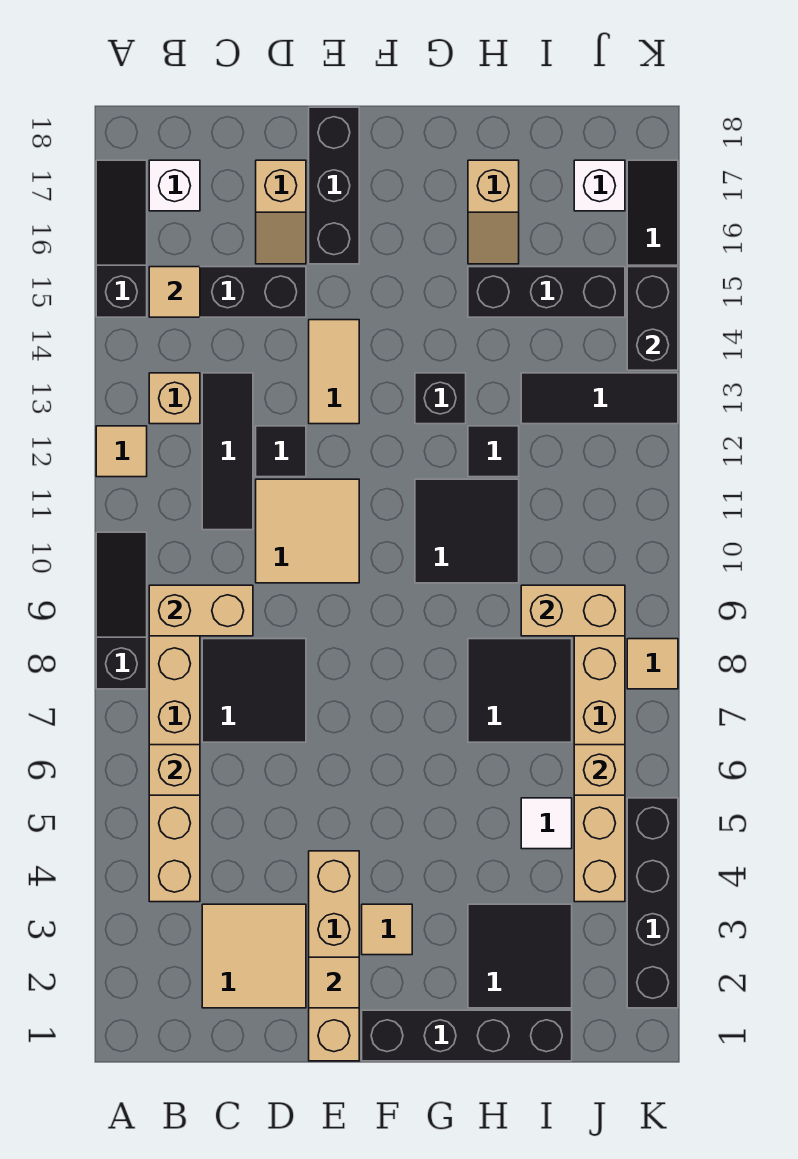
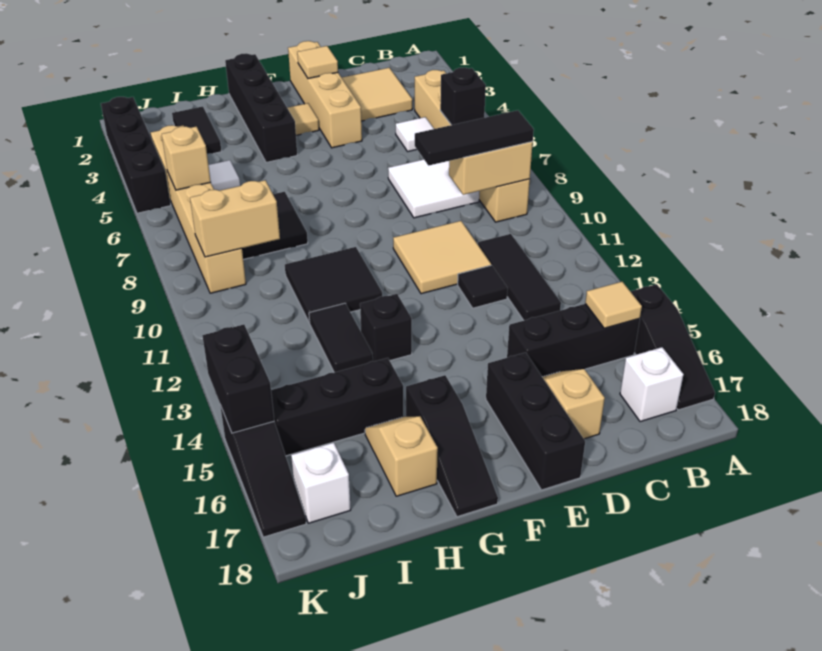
black slope A8:A10 level 1 top 8 -> black slope G16:G18 level 1 top 16
tan tile A12 level 1 -> none
tan brick B6 level 2 -> black brick B6 level 2
tan brick B13 level 1 -> none
none -> white tile C5 level 1
black tile C7:D8 level 1 -> white tile C7:D8 level 1
tan tile E13:E14 level 1 -> none
black brick F1:I1 level 1 -> black brick G1:G4 level 1
black tile H2:I3 level 1 -> black tile I2:I3 level 1
black tile H12 level 1 -> black tile H12:H13 level 1
black tile I13:K13 level 1 -> black tile B9:D9 level 3
tan tile K8 level 1 -> none

